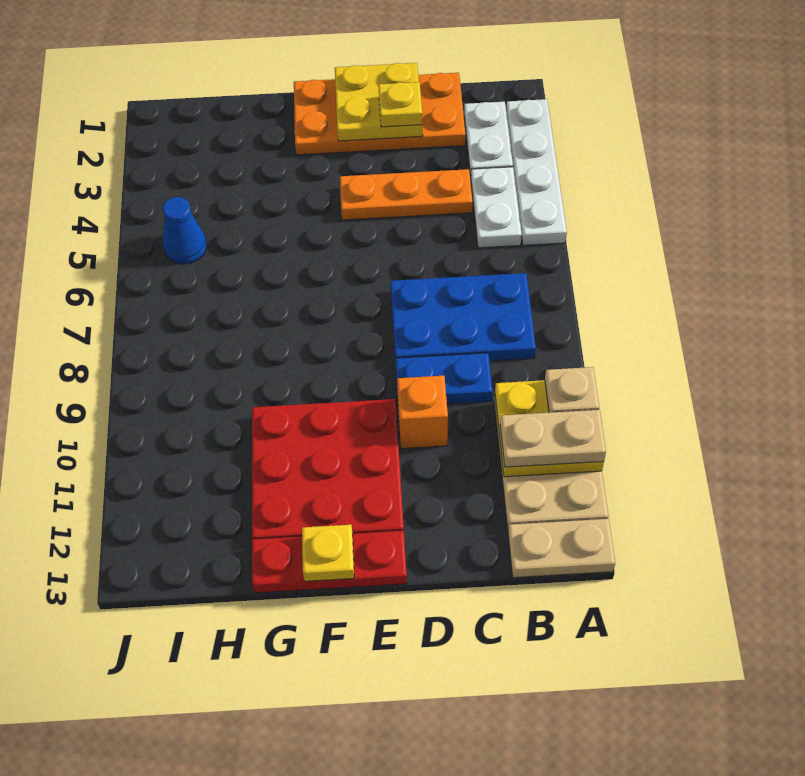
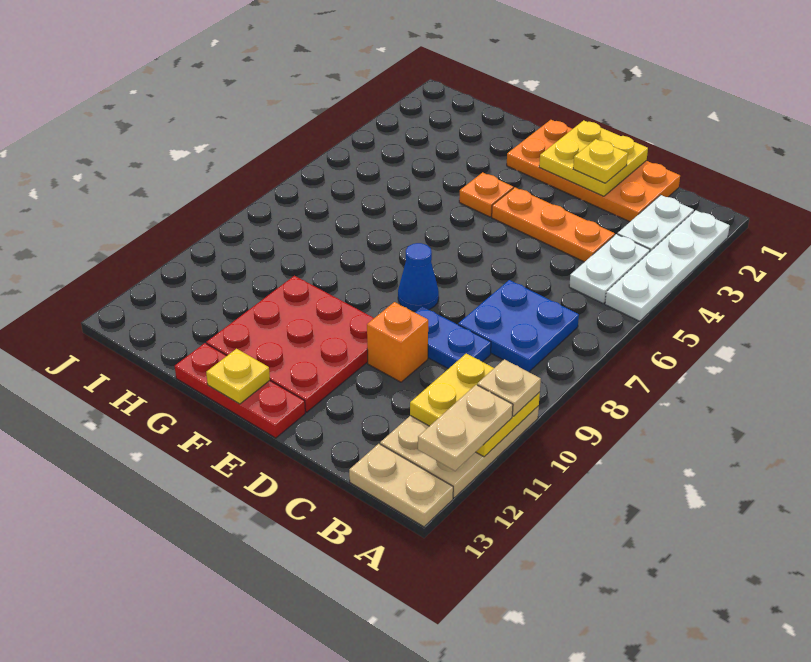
tan plate A11:B11 level 3 -> tan plate A11:A12 level 3
blue plate B7:D8 level 1 -> blue plate B7:C8 level 1
none -> orange plate F4 level 1
blue cone I5 level 1 -> blue cone E8 level 1

